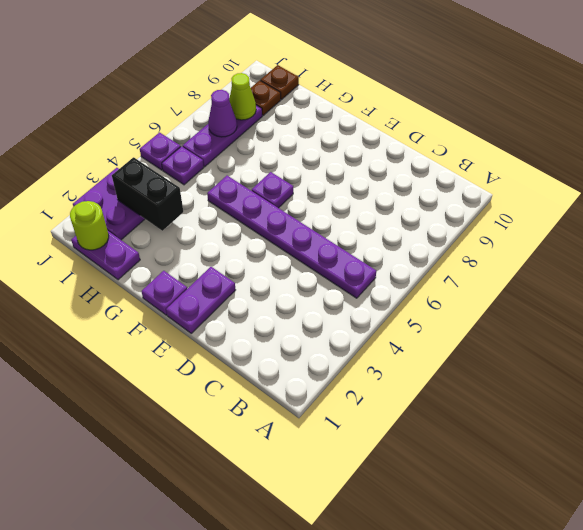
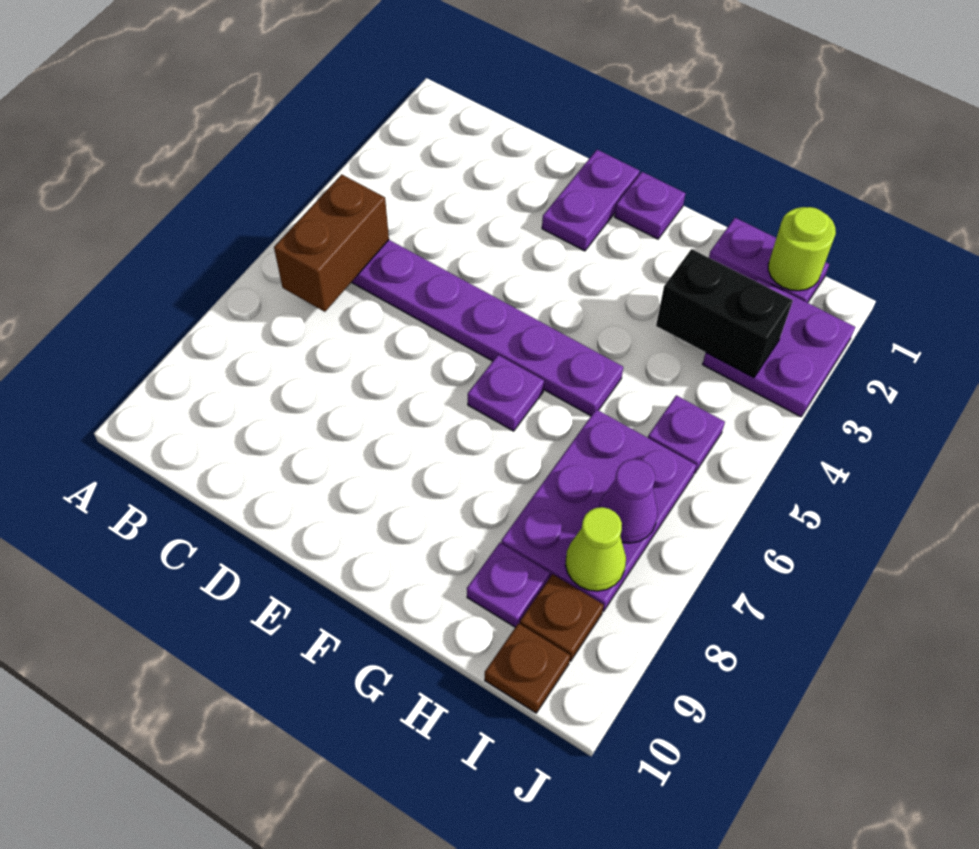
none -> brown brick B5:B6 level 2
purple plate I6:I8 level 1 -> purple plate H6:I8 level 1
purple plate J5 level 1 -> purple plate H9 level 1

